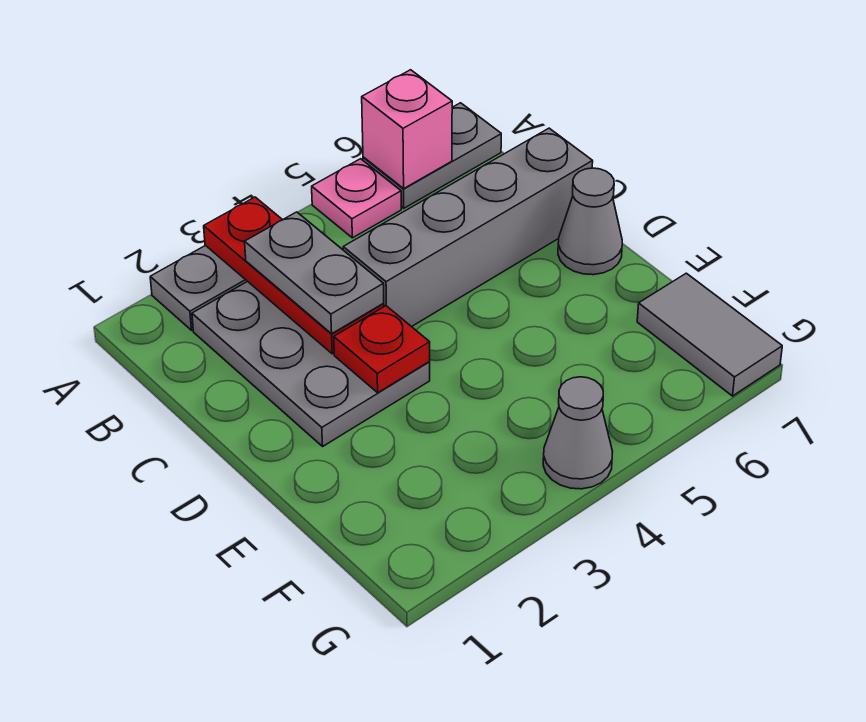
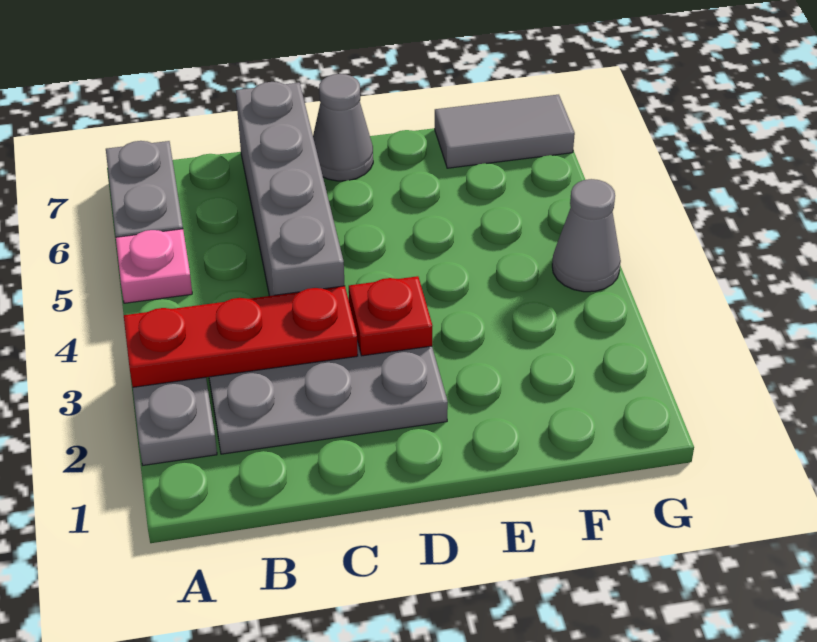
pink brick A6 level 2 -> none
grey plate B3:C3 level 3 -> none

